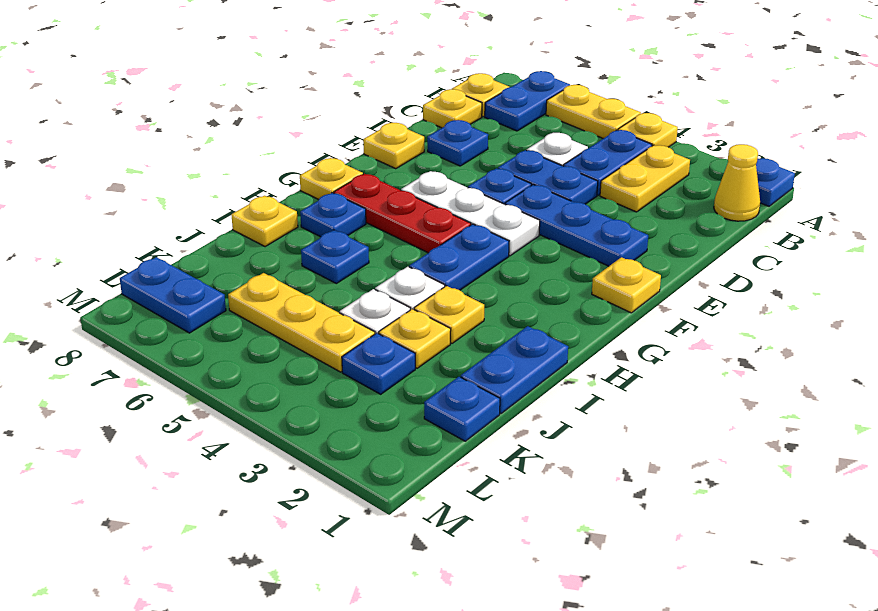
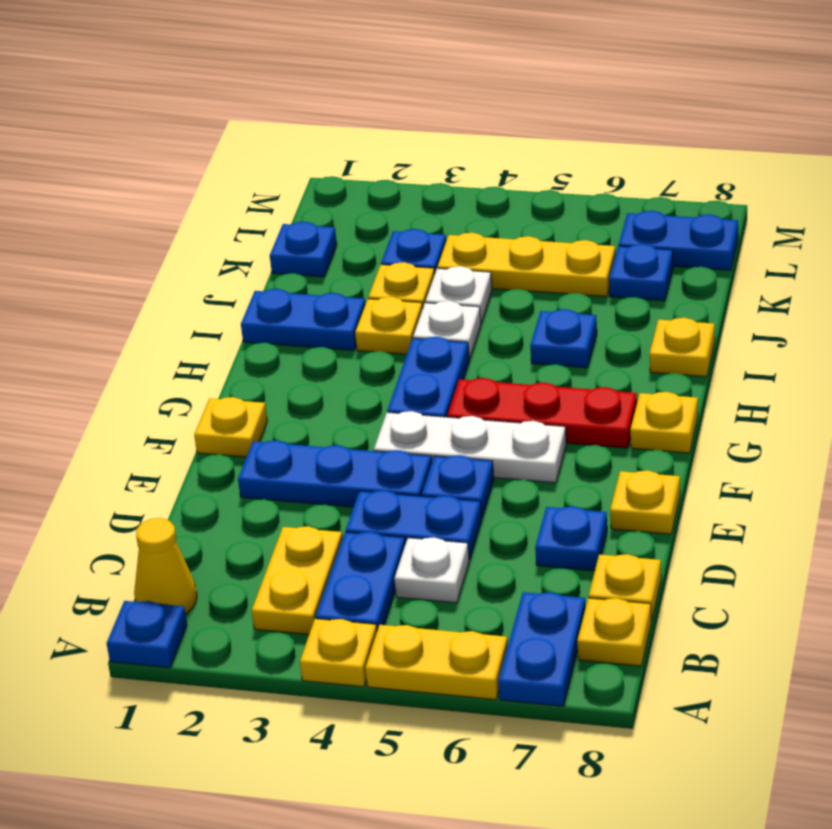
blue plate H7 level 1 -> blue plate K7 level 1
blue plate I1:J1 level 1 -> blue plate I1:I2 level 1

